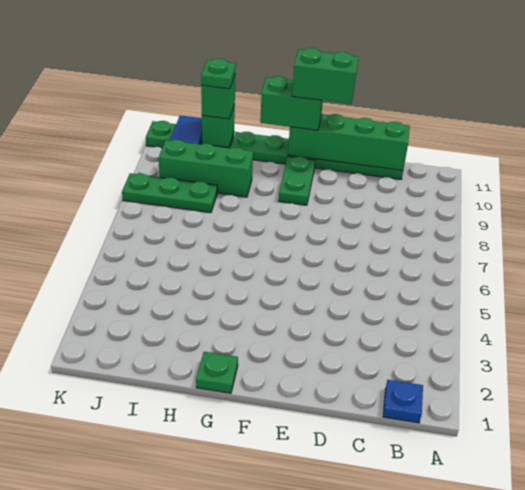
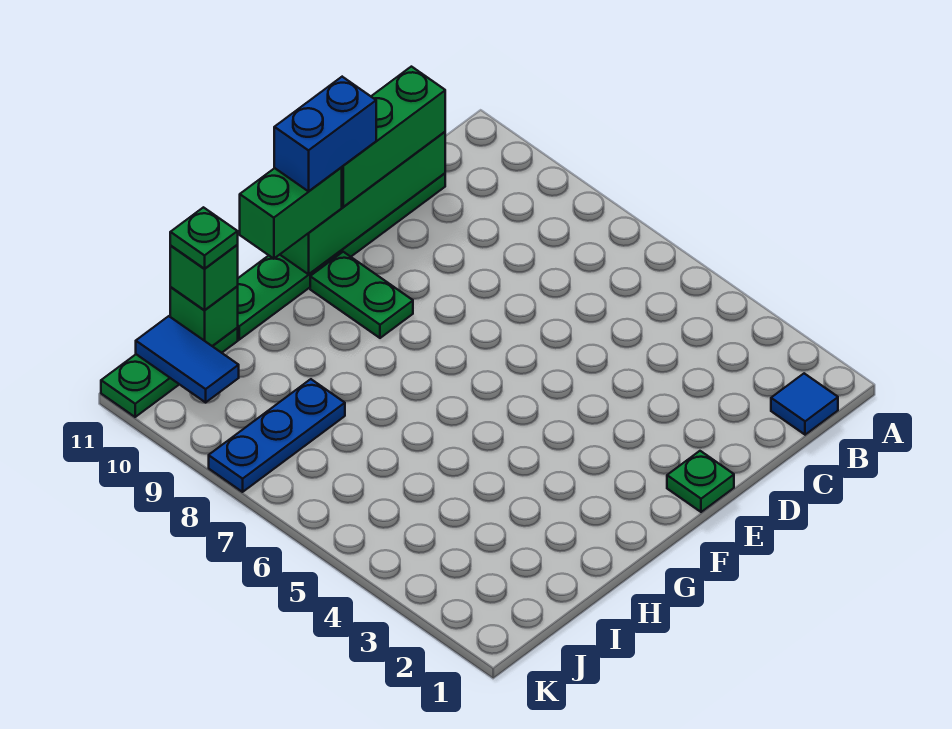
blue plate B1 level 1 -> blue tile B1 level 1
green brick E11:F11 level 4 -> blue brick E11:F11 level 4
green plate G1 level 1 -> green plate E1 level 1
green brick H9:J9 level 1 -> green brick C11:E11 level 3
green plate I8:K8 level 1 -> blue plate I8:K8 level 1

